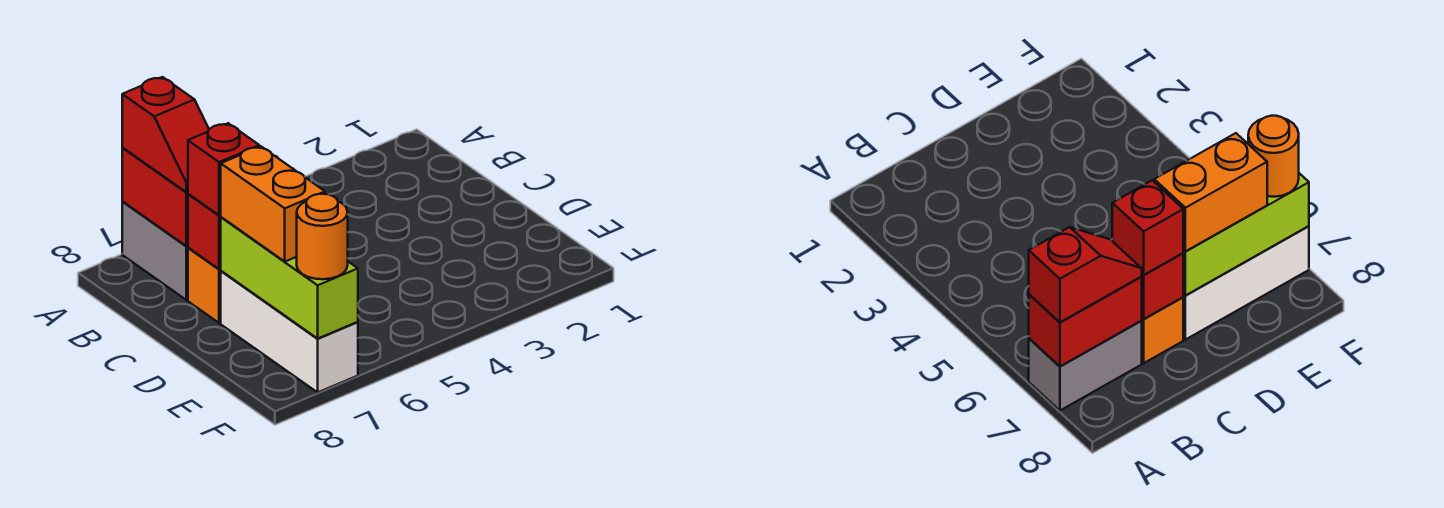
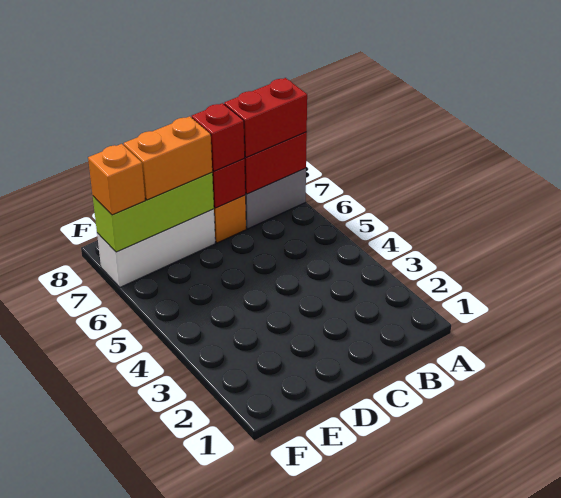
red slope A7:B7 level 3 top A -> red brick A7:B7 level 3
orange round brick F7 level 3 -> orange brick F7 level 3

